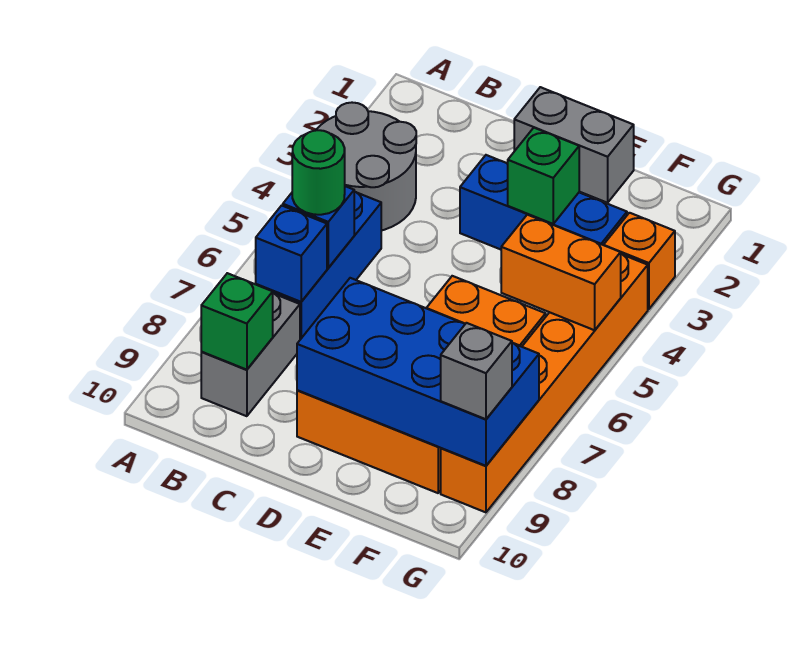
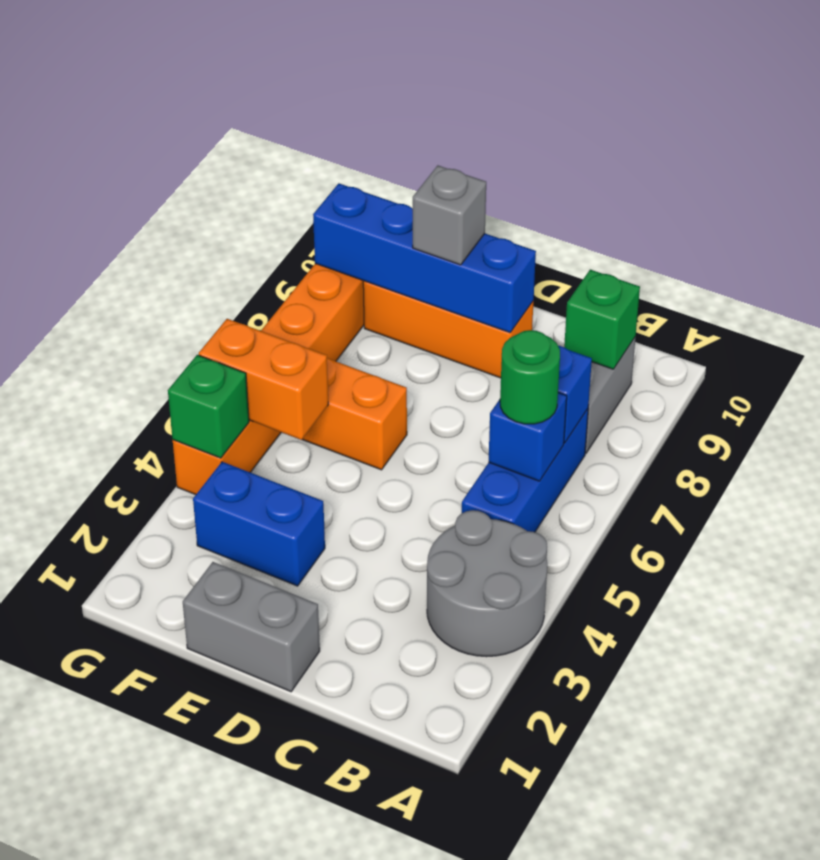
blue brick D3:F3 level 1 -> blue brick E3:F3 level 1
blue brick D8:G9 level 2 -> blue brick D9:G9 level 2
green brick E3 level 2 -> green brick G4 level 2
orange brick G3 level 1 -> none
grey brick G9 level 3 -> grey brick E9 level 3

